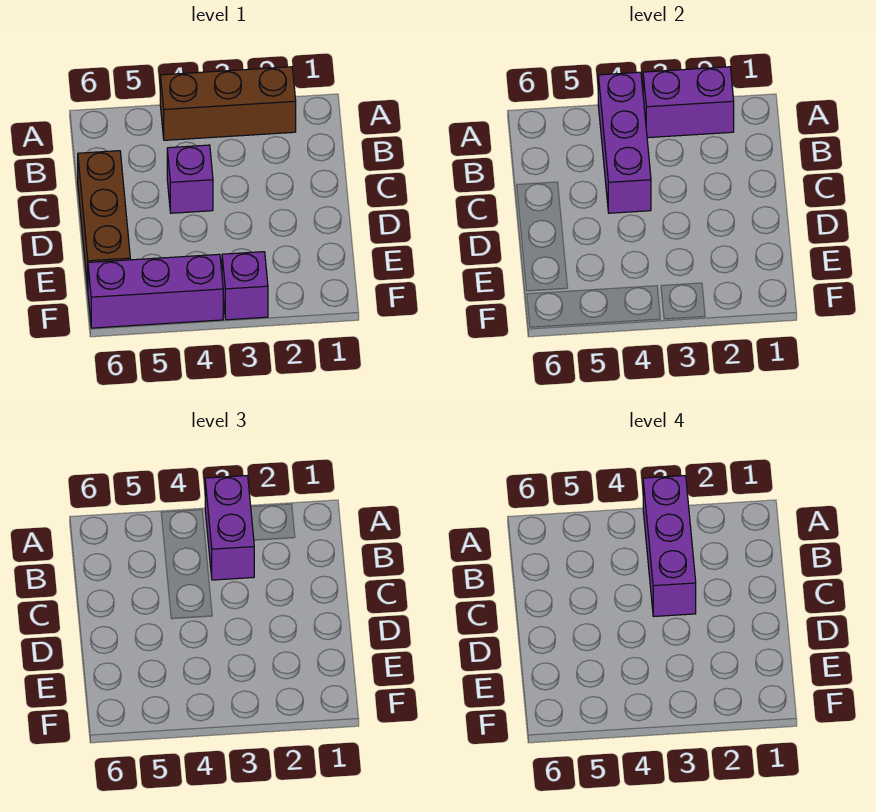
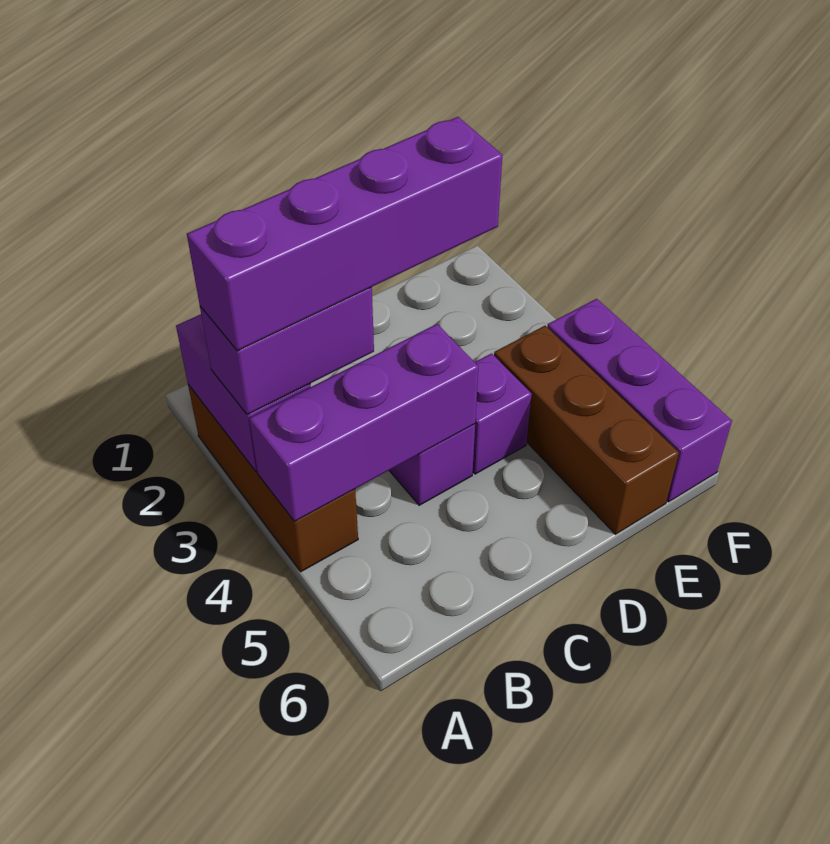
purple brick A3:C3 level 4 -> purple brick A3:D3 level 4
brown brick C6:E6 level 1 -> brown brick E4:E6 level 1
purple brick F3 level 1 -> purple brick D4 level 1

